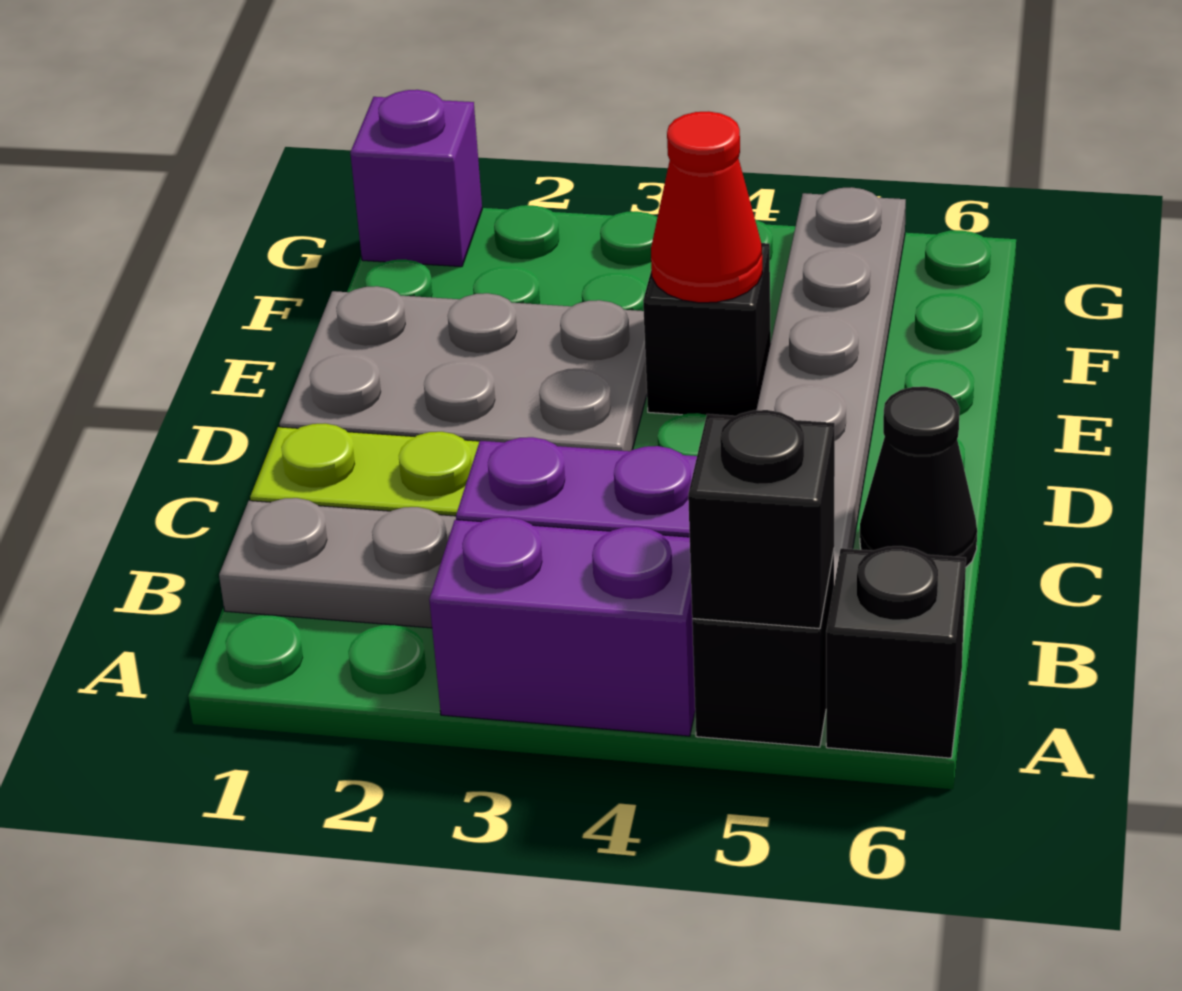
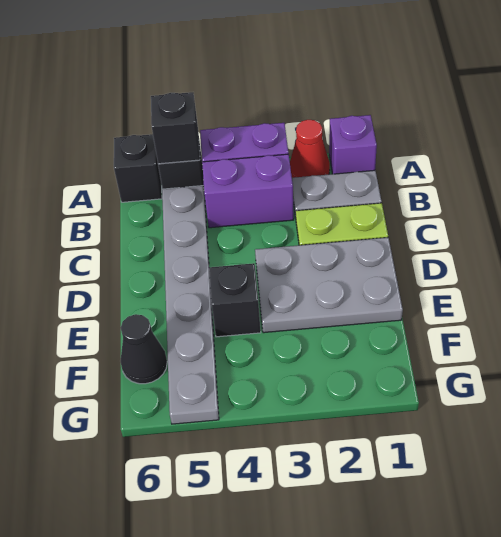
black cone C6 level 1 -> black cone F6 level 1
red cone E4 level 2 -> red cone A2 level 1
purple brick G1 level 1 -> purple brick A1 level 1

